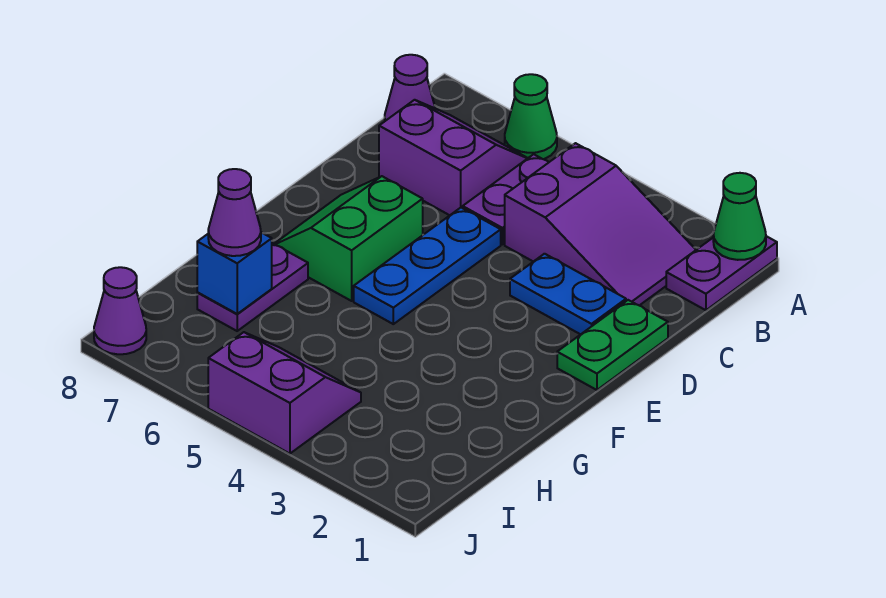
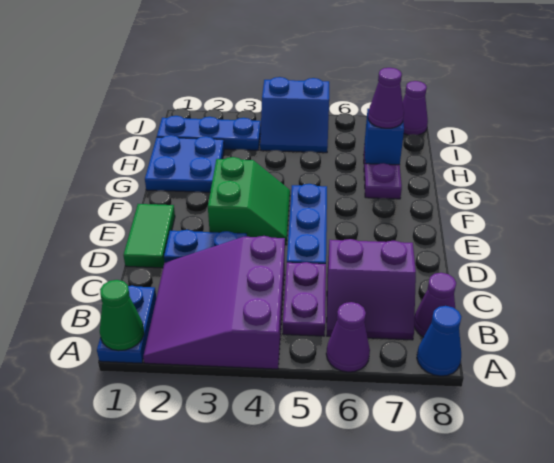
purple plate A1:B1 level 1 -> blue plate A1:B1 level 1
green cone A6 level 1 -> purple cone A6 level 1
none -> blue cone A8 level 1
purple slope B2:C4 level 1 top 4 -> purple slope A2:C4 level 1 top 4
green plate D1:E1 level 1 -> green tile D1:E1 level 1
green slope E6:F7 level 1 top 6 -> green slope E3:F4 level 1 top 3
none -> blue plate G1:H2 level 1
none -> blue plate I1:I3 level 1
purple slope I4:J5 level 1 top J -> blue slope I4:J5 level 1 top J

